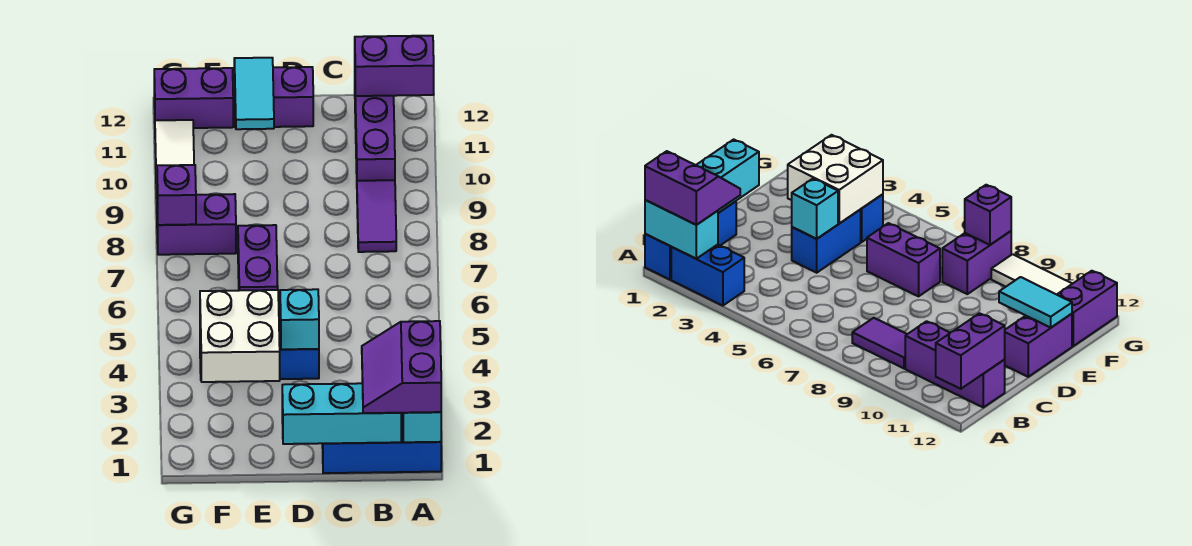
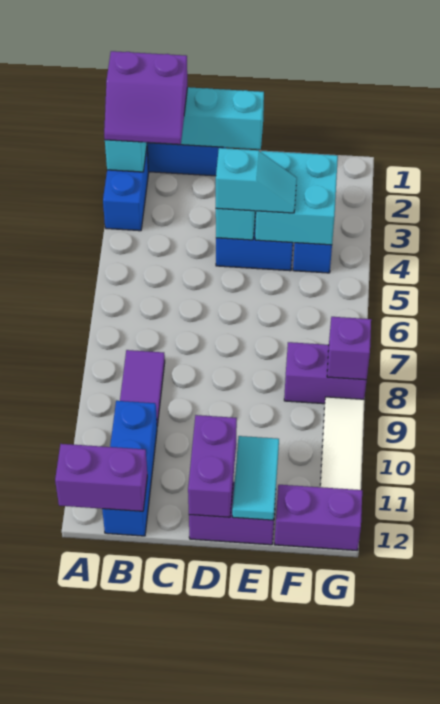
purple slope A1:B2 level 3 top A -> purple slope A1:B2 level 3 top 1
purple brick B10:B12 level 1 -> blue brick B10:B12 level 1
none -> cyan slope D4:E4 level 3 top D
white brick E3:F4 level 2 -> cyan brick E3:F4 level 2
purple brick E6:E7 level 1 -> purple brick D11:D12 level 2

